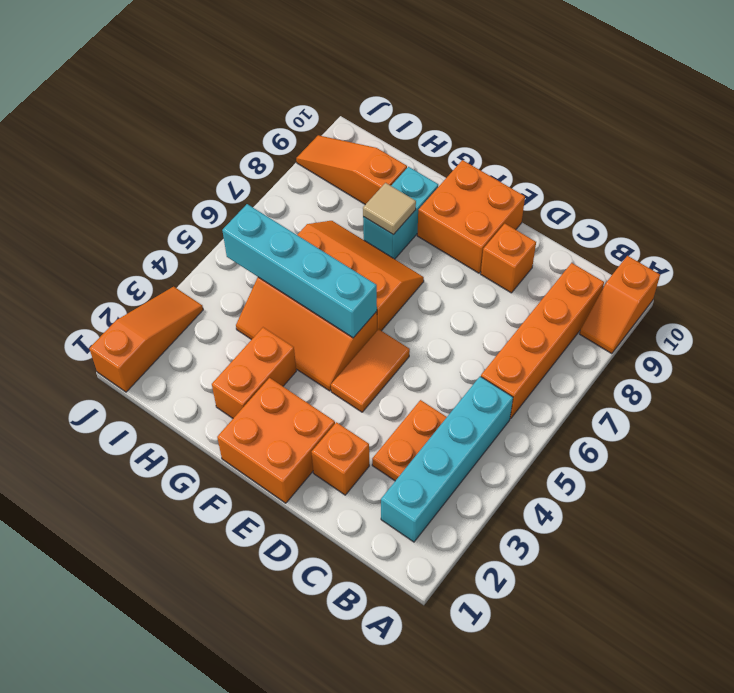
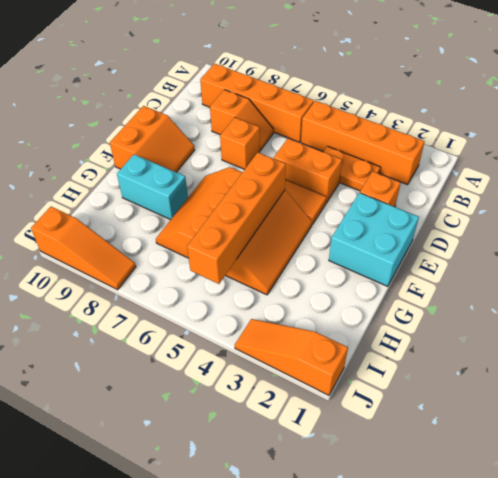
orange slope A9:A10 level 1 top 10 -> orange slope C7:C8 level 1 top 8
cyan brick B2:B5 level 1 -> orange brick B2:B5 level 1
orange brick D9 level 1 -> orange brick D7 level 1
orange brick E1:F2 level 1 -> cyan brick E1:F2 level 1
orange brick E9:F10 level 1 -> orange slope E9:F10 level 1 top 10
cyan brick F5:I5 level 2 -> orange brick F5:I5 level 2
orange brick G2:G3 level 1 -> orange brick D4:D5 level 1
tan tile G8 level 2 -> none
orange slope H9:J9 level 1 top H -> orange slope J8:J10 level 1 top 10

